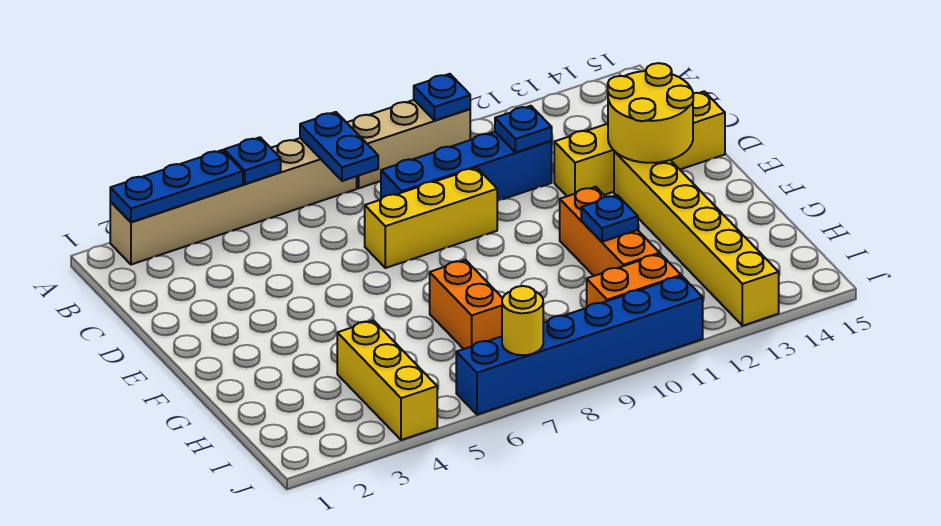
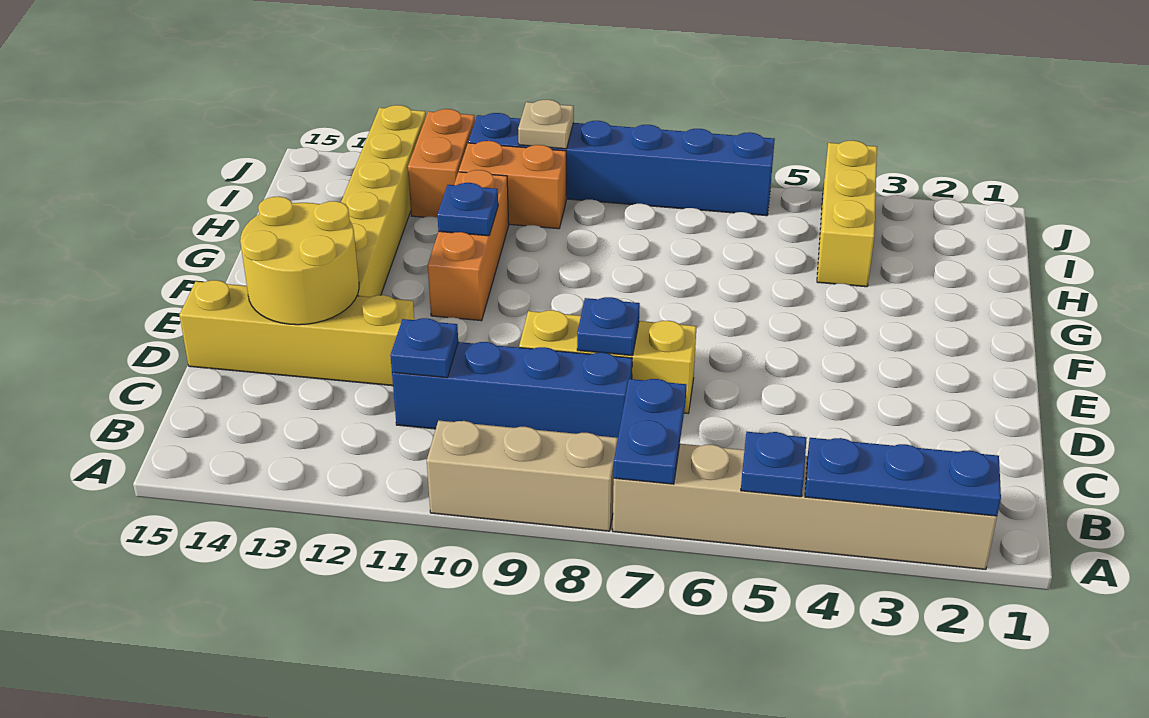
blue plate A10 level 2 -> blue plate D8 level 2
orange brick G7:H7 level 1 -> orange brick I12:J12 level 1
yellow round brick J7 level 2 -> none
none -> tan plate J10 level 2

